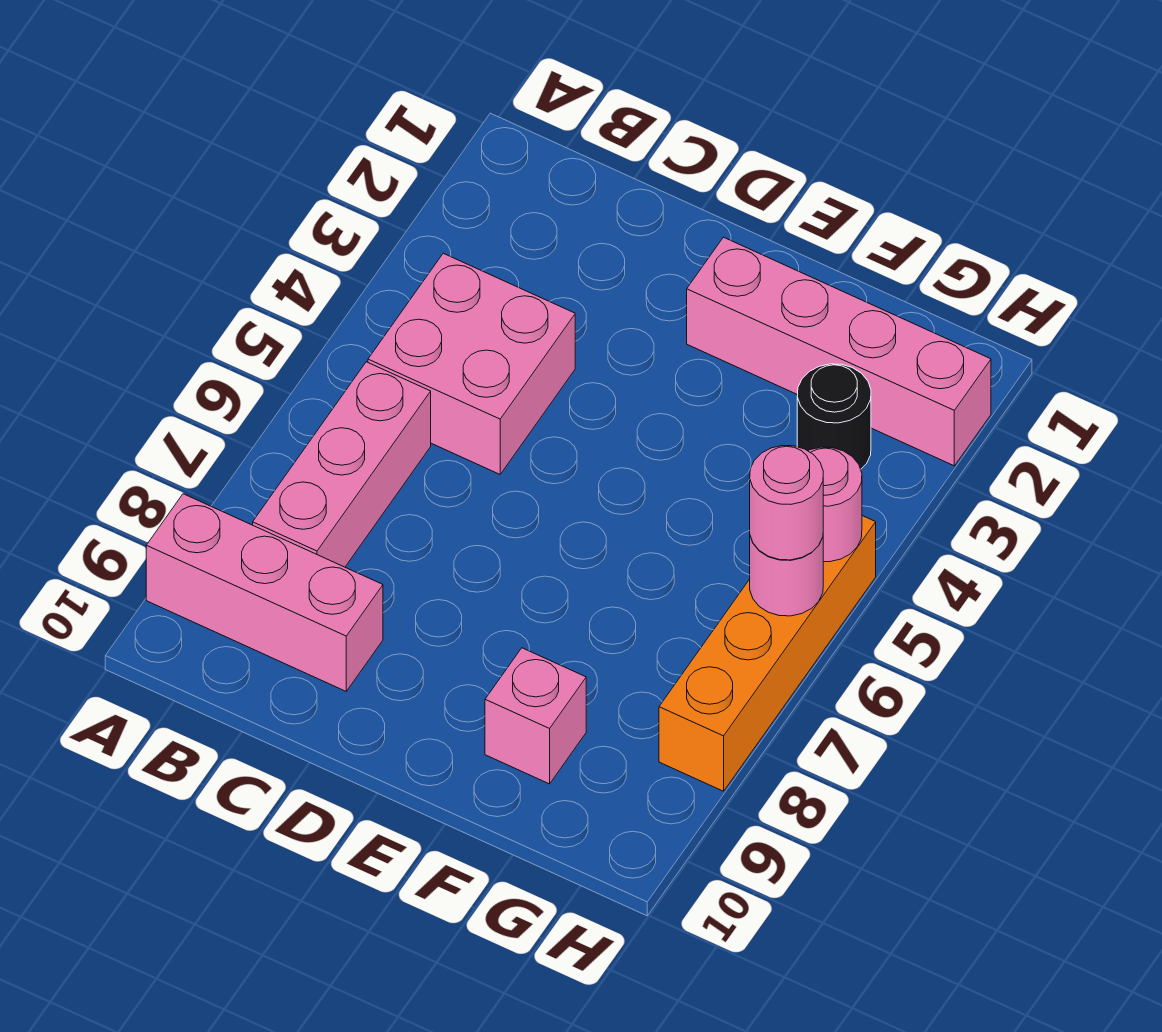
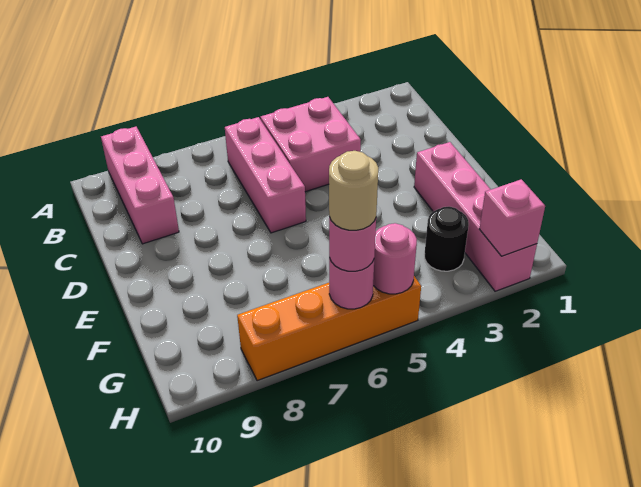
pink brick B6:B8 level 1 -> pink brick B6:D6 level 1
pink brick F9 level 1 -> pink brick H2 level 2
none -> tan round brick H6 level 4

